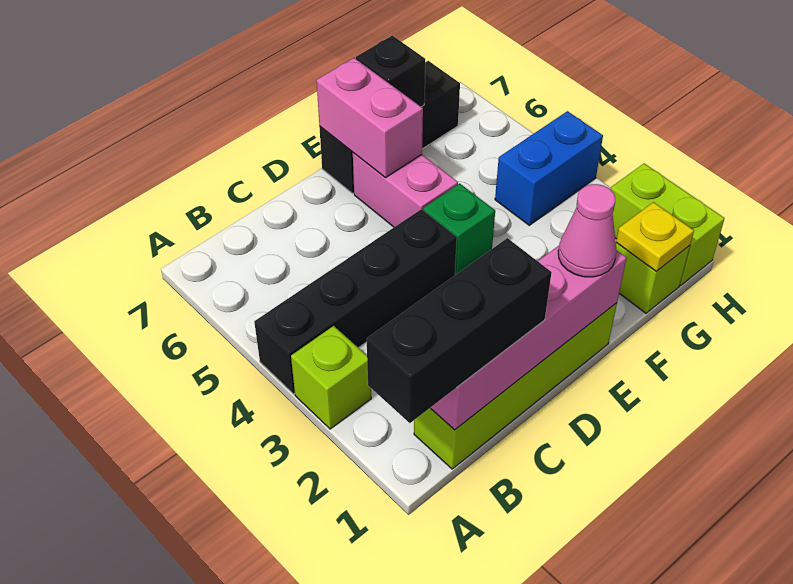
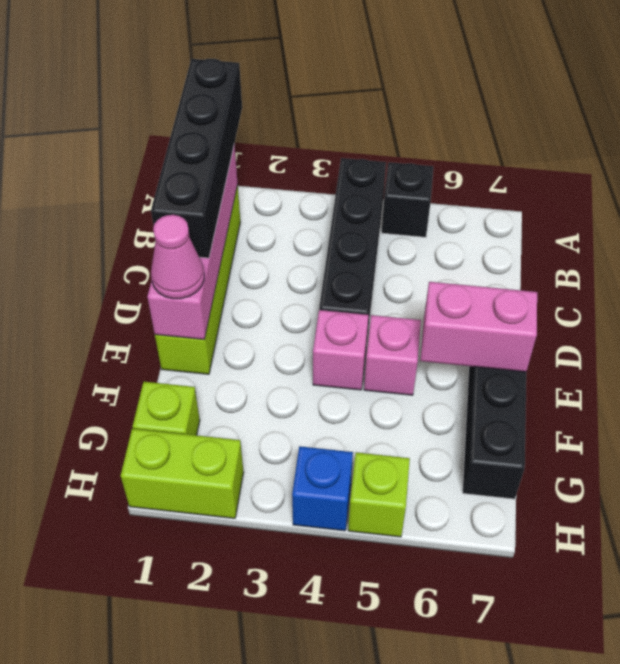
black brick A1:C1 level 3 -> black brick A1:D1 level 3
lime brick A3 level 1 -> lime brick H5 level 1
green brick E4 level 1 -> pink brick E4 level 1
pink brick E5:E6 level 1 -> pink brick E5 level 1
black brick F7 level 2 -> black brick A5 level 1
yellow plate G1 level 2 -> none
blue brick G4:H4 level 1 -> blue brick H4 level 1

